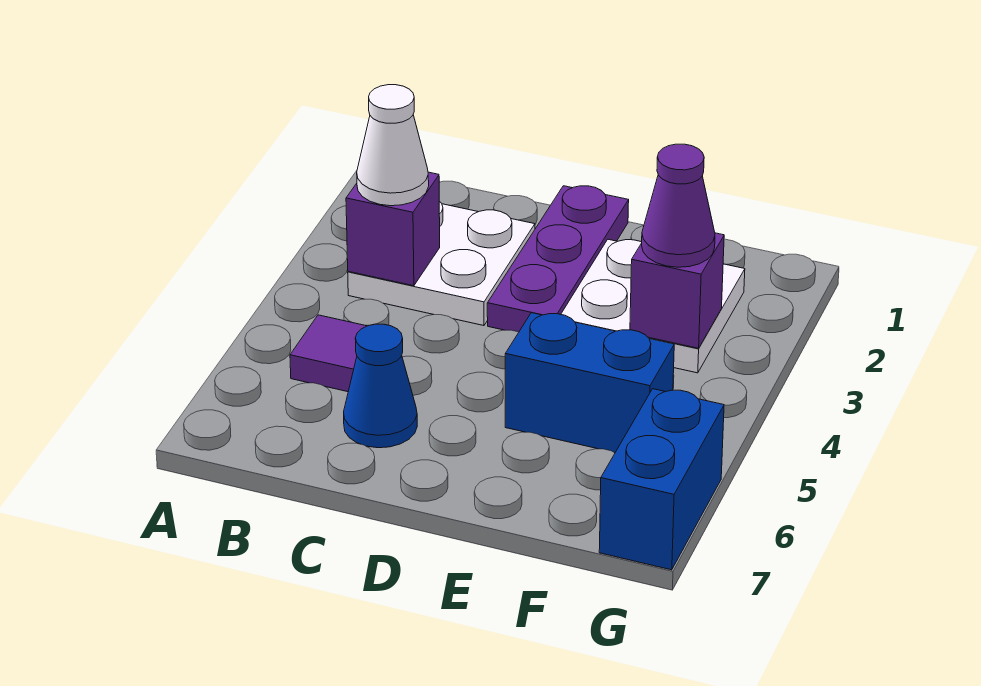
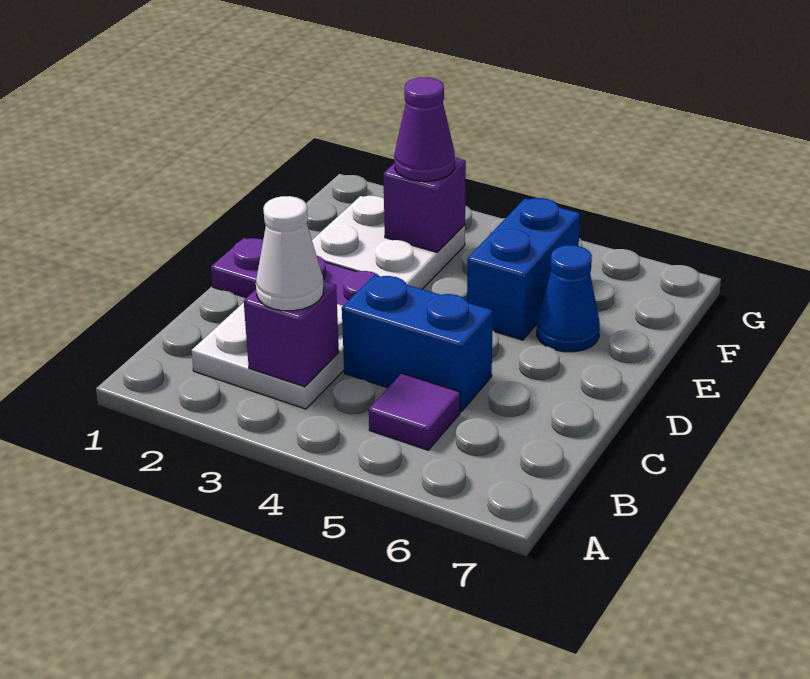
blue cone C6 level 1 -> blue cone E6 level 1
blue brick G6:G7 level 1 -> blue brick C4:C5 level 1

